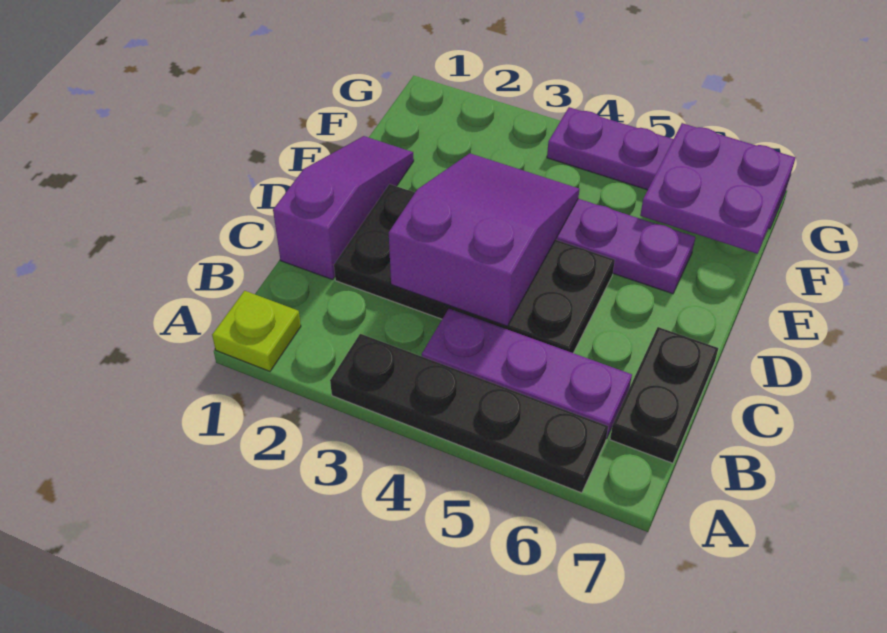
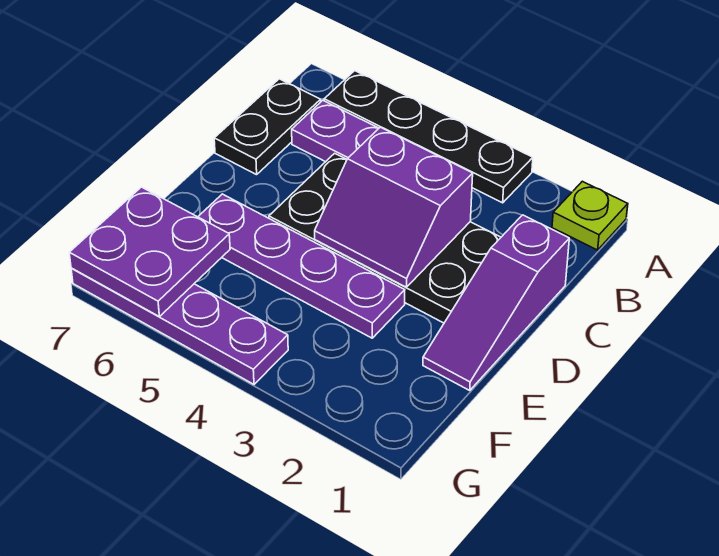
purple slope C3:E4 level 2 top C -> purple slope C3:D4 level 2 top C

